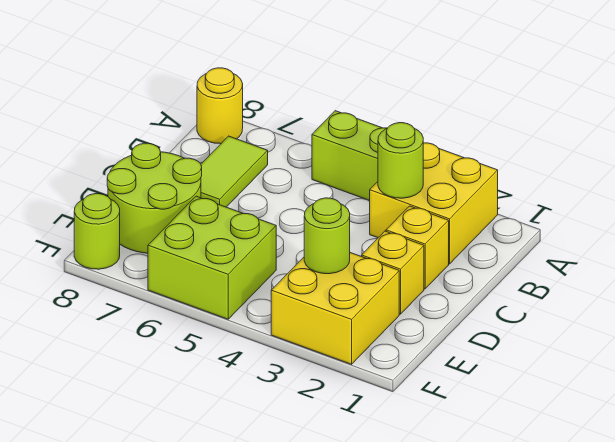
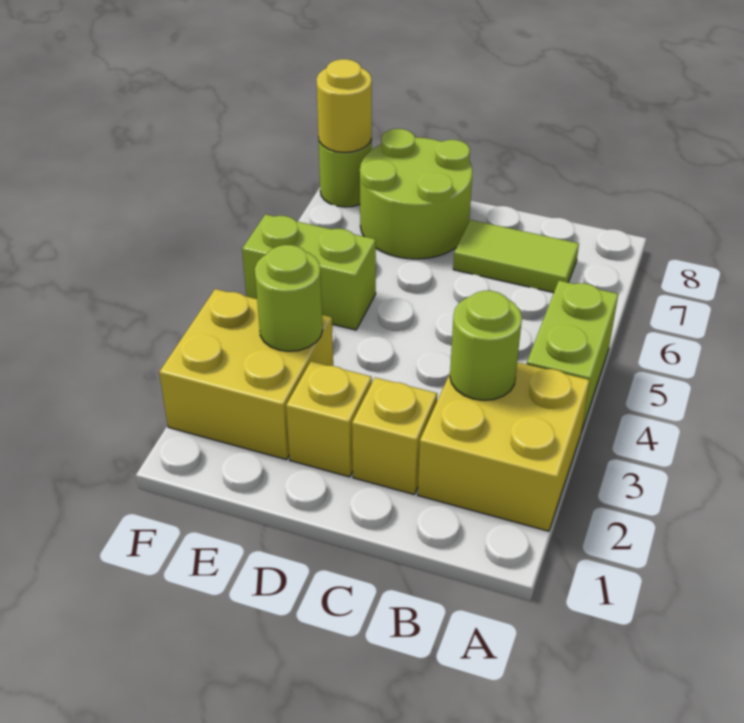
yellow round brick A8 level 1 -> yellow round brick F8 level 2
lime brick E5:F6 level 1 -> lime brick E5:F5 level 1

